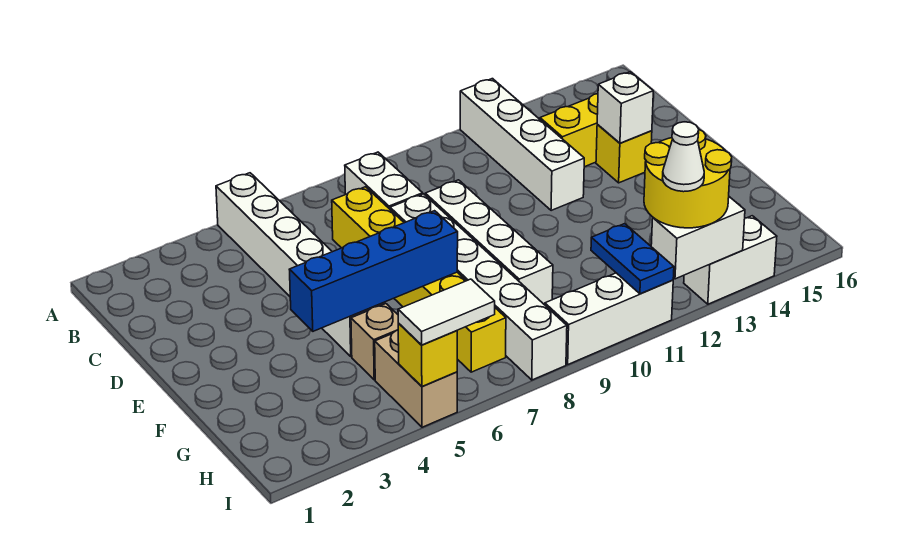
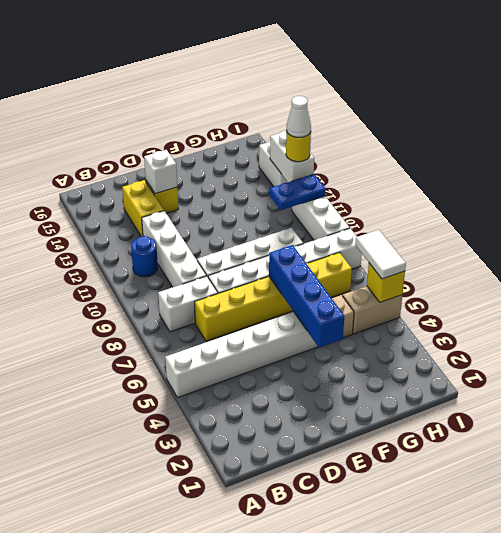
white brick A12:D12 level 1 -> white brick C9:C12 level 1
none -> blue round brick B11 level 1
yellow round brick H12:I13 level 3 -> yellow round brick I12 level 3

